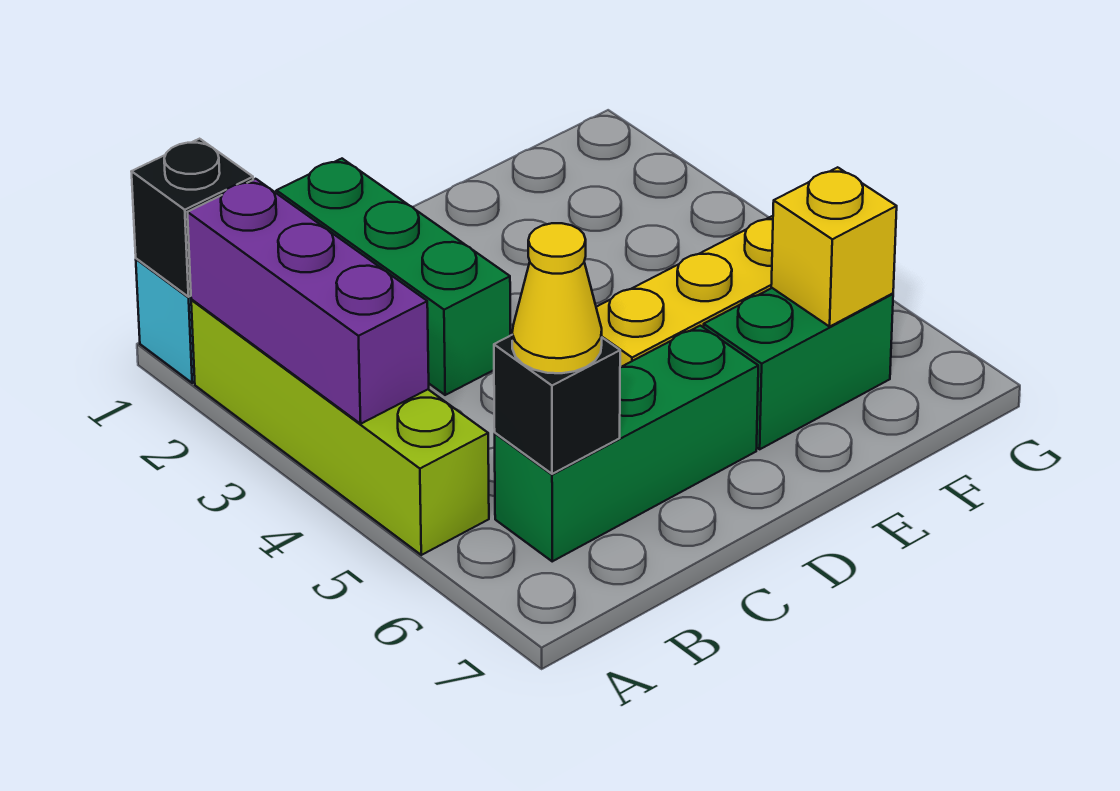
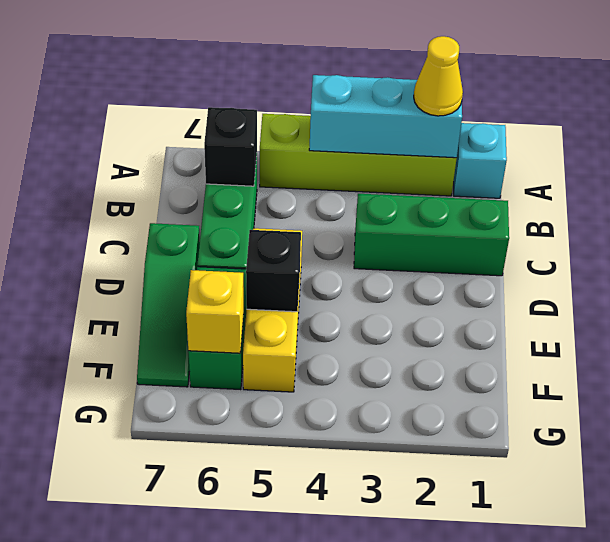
black brick A1 level 2 -> black brick E5 level 2
purple brick A2:A4 level 2 -> cyan brick A2:A4 level 2
yellow cone B6 level 3 -> yellow cone A2 level 3
none -> green slope D7:F7 level 1 top D

